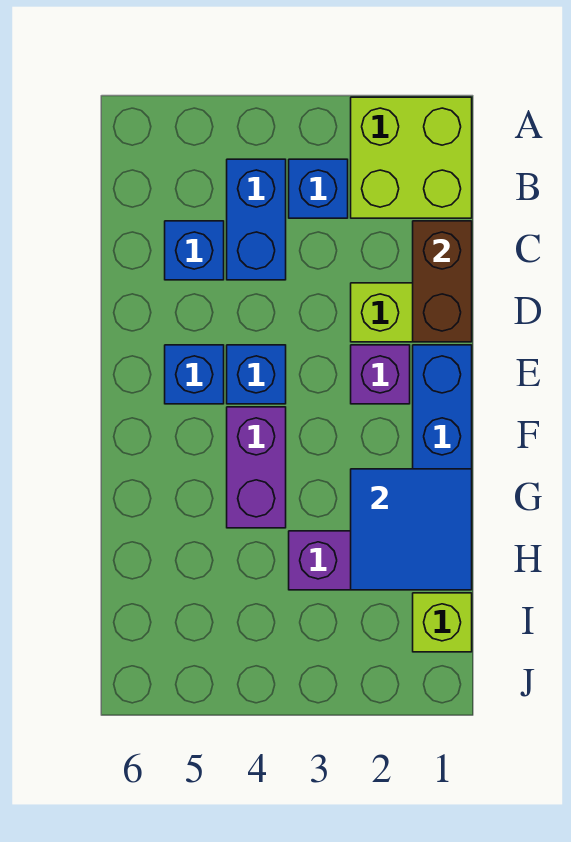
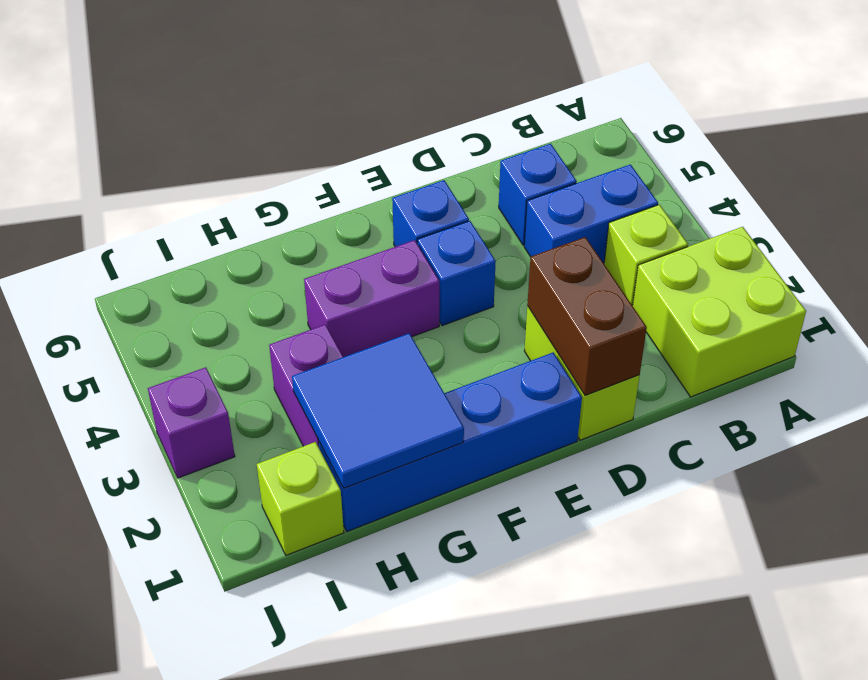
blue brick B3 level 1 -> lime brick B3 level 1
brown brick C1:D1 level 2 -> brown brick D1:D2 level 2
purple brick E2 level 1 -> purple brick J3 level 1

